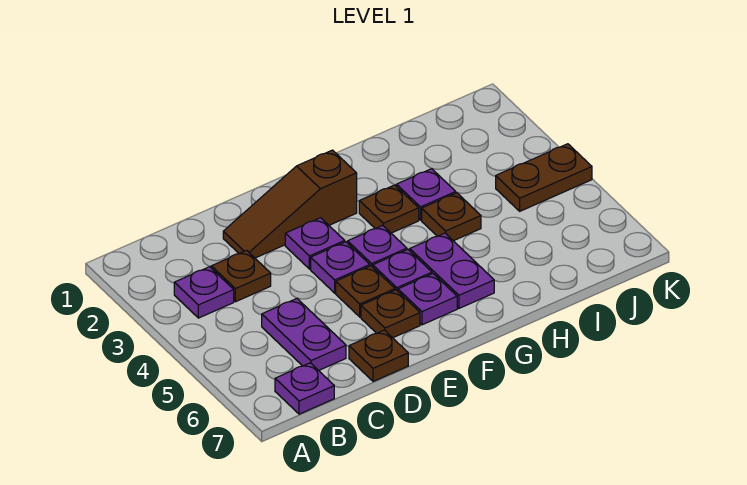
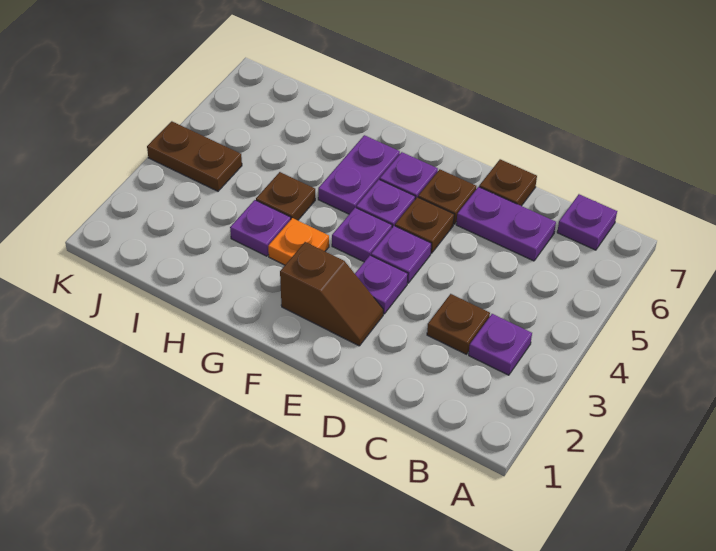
purple plate C5:C6 level 1 -> purple plate C6:D6 level 1
brown slope D2:F2 level 1 top F -> brown slope E2:F2 level 1 top F
brown plate G3 level 1 -> orange plate G3 level 1

